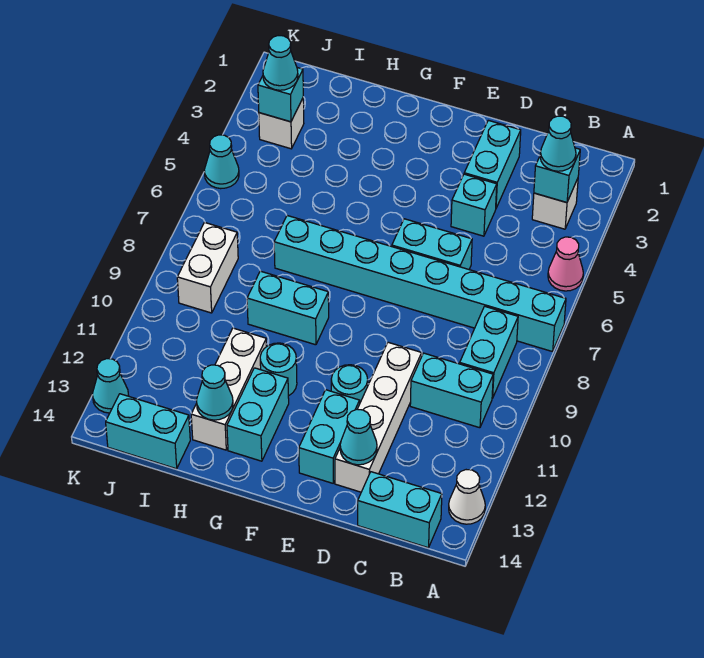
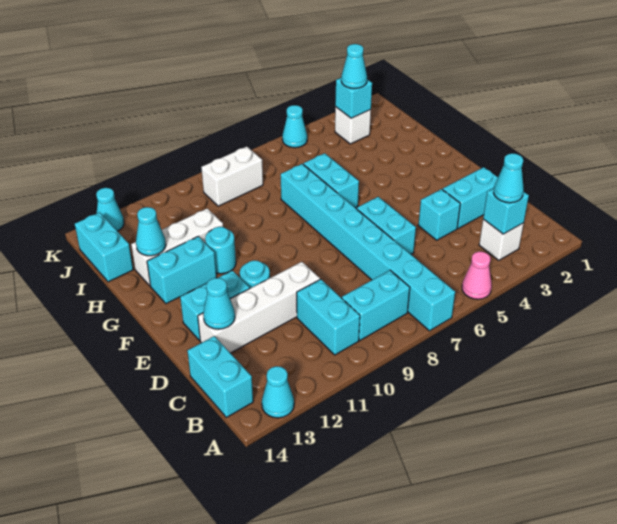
white cone A13 level 1 -> cyan cone A13 level 1
cyan brick G9:H9 level 1 -> cyan brick G6:H6 level 1

